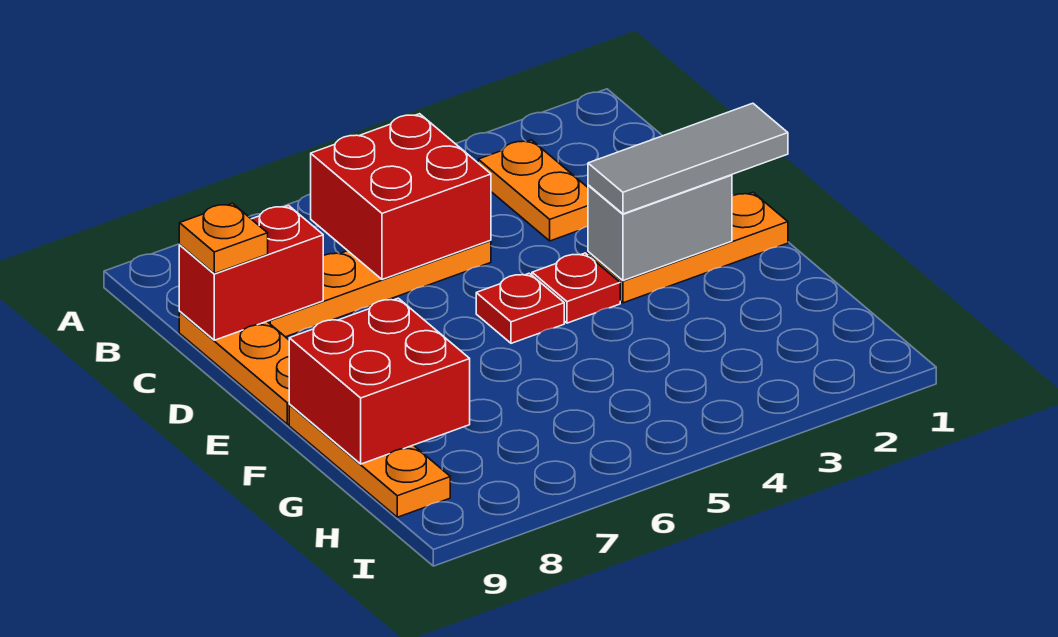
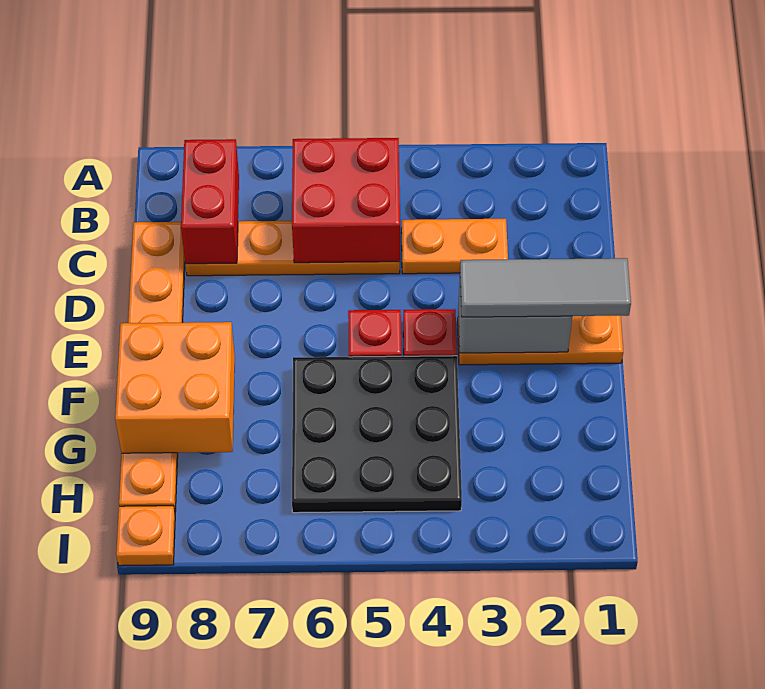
orange plate B3:C3 level 1 -> orange plate C3:C4 level 1
red brick C8:C9 level 2 -> red brick B8:C8 level 2
orange plate C9 level 3 -> orange plate I9 level 1
none -> black plate F4:H6 level 1
red brick F8:G9 level 2 -> orange brick F8:G9 level 2

